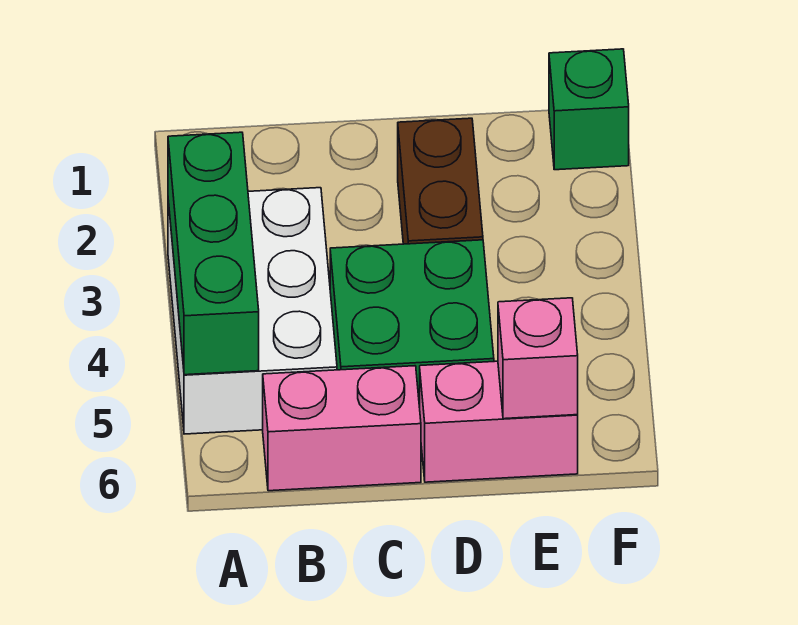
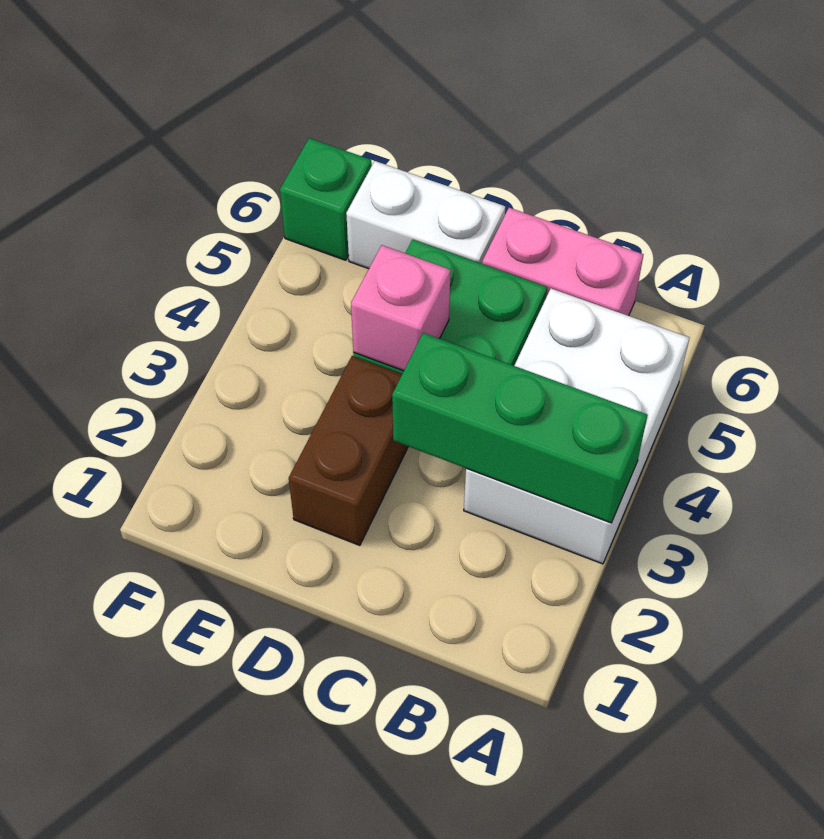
green brick A3:A5 level 2 -> green brick A3:C3 level 2
pink brick D6:E6 level 1 -> white brick D6:E6 level 1
pink brick E6 level 2 -> pink brick D4 level 2
green brick F1 level 1 -> green brick F6 level 1

